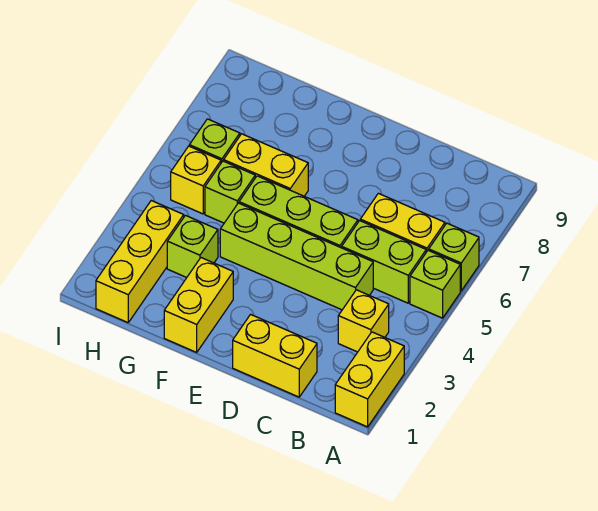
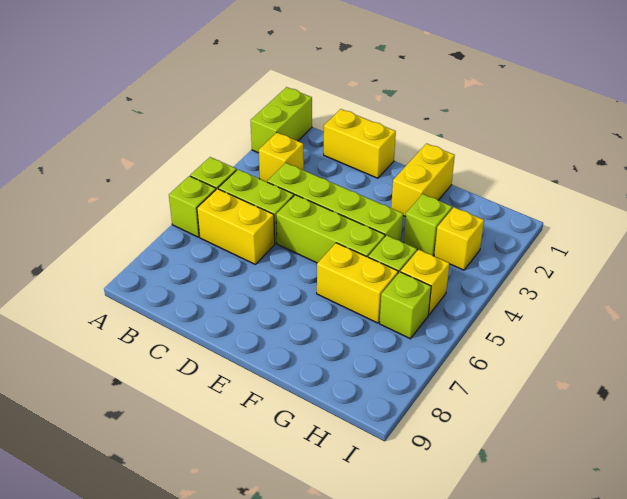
yellow brick A1:A2 level 1 -> lime brick A1:A2 level 1
yellow brick H1:H3 level 1 -> yellow brick H3 level 1

